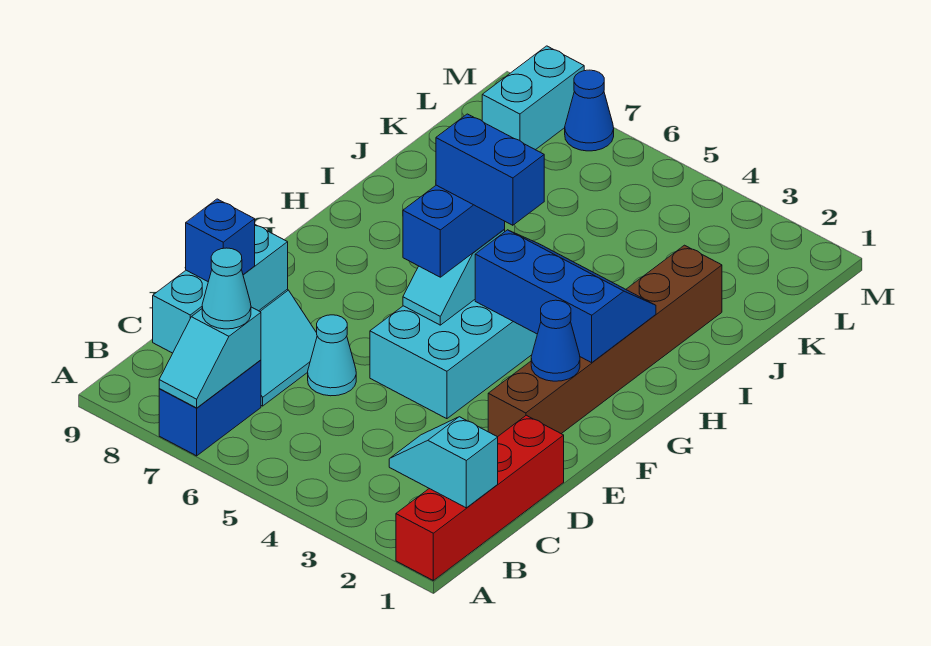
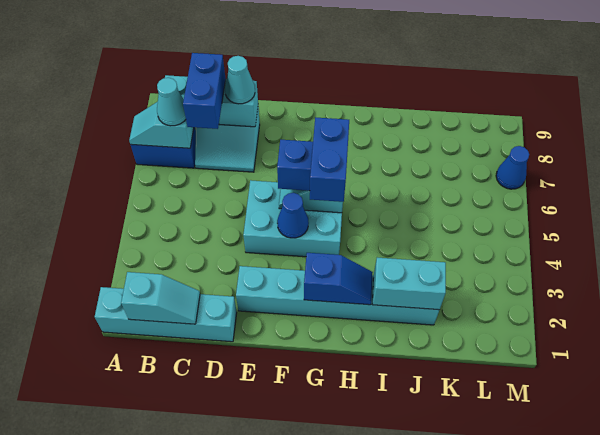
red brick A1:D1 level 1 -> cyan brick A1:D1 level 1
cyan slope B1:B2 level 2 top 1 -> cyan slope B1:C1 level 2 top B
blue brick C8 level 3 -> blue brick C7:C8 level 3
cyan cone D6 level 1 -> cyan cone D8 level 3
brown brick E2:J2 level 1 -> cyan brick E2:J2 level 1
blue cone F2 level 2 -> blue cone F4 level 2
blue slope G2:H4 level 2 top G -> blue slope G2:H2 level 2 top G
cyan brick L8:M8 level 1 -> cyan brick I2:J2 level 2

